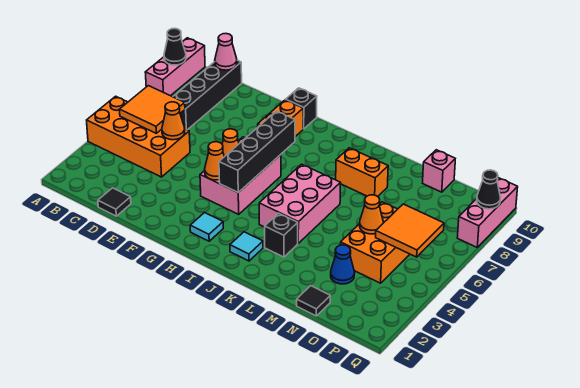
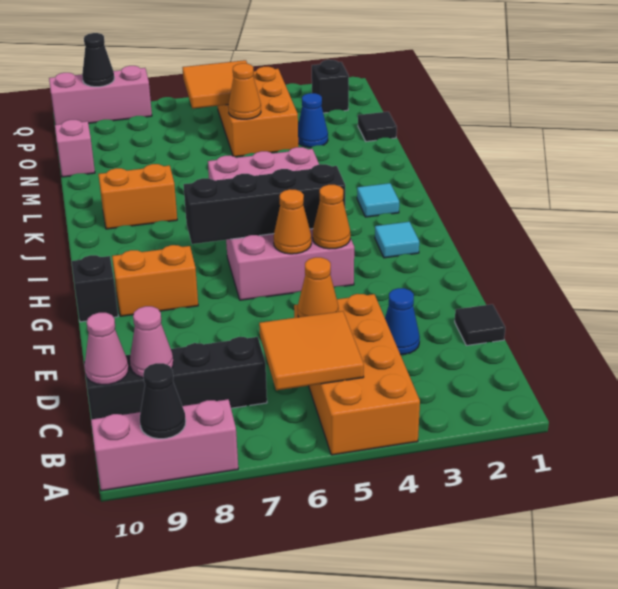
none -> pink cone C9 level 2
none -> blue cone D3 level 1
black brick K3 level 1 -> black brick P2 level 1
orange brick K8:L8 level 1 -> orange brick K8:K9 level 1
orange brick N4:O6 level 1 -> orange brick N4:P5 level 1

